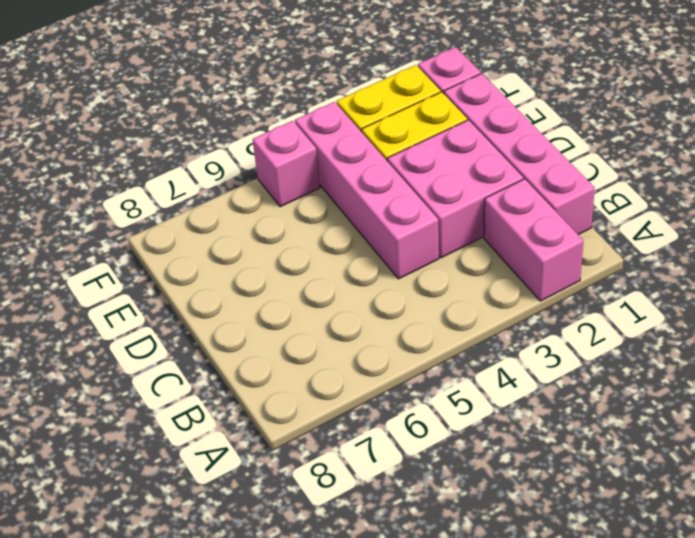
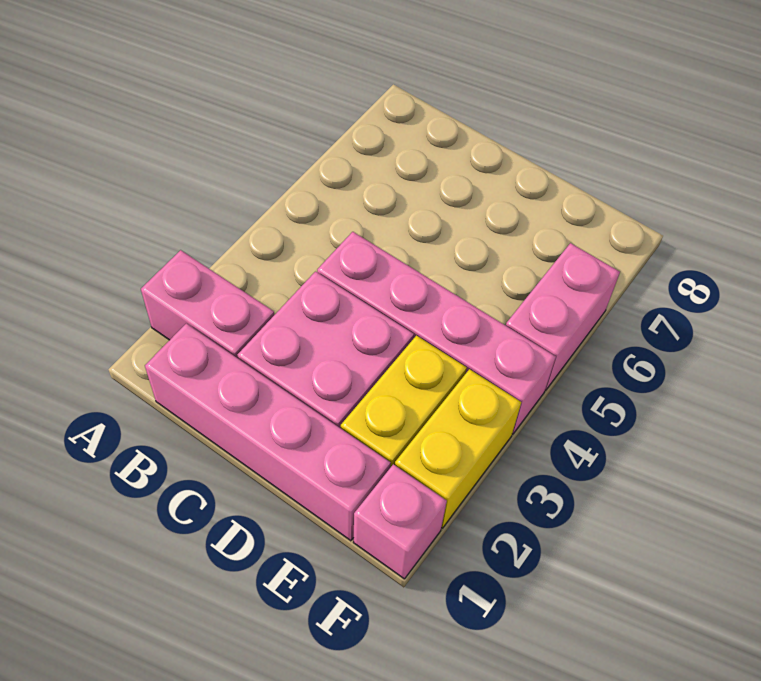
pink brick F5 level 1 -> pink brick F5:F6 level 1

